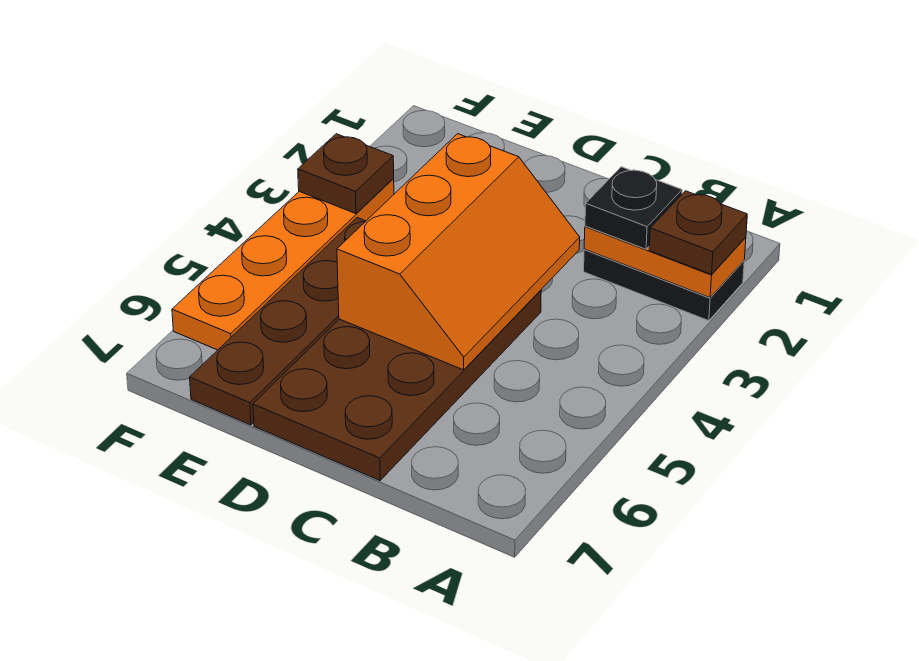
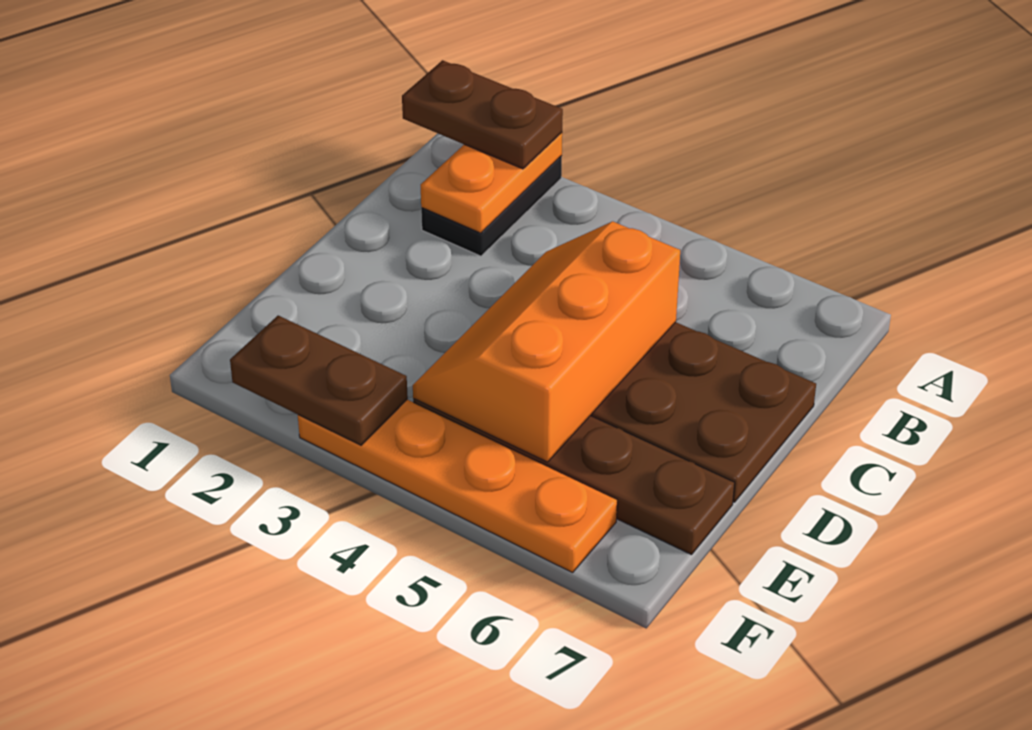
brown plate A2 level 3 -> brown plate A1:A2 level 3
black plate B2 level 3 -> none
orange slope C3:D5 level 2 top D -> orange slope C4:E5 level 2 top 5
brown plate F3 level 2 -> brown plate F2:F3 level 2

